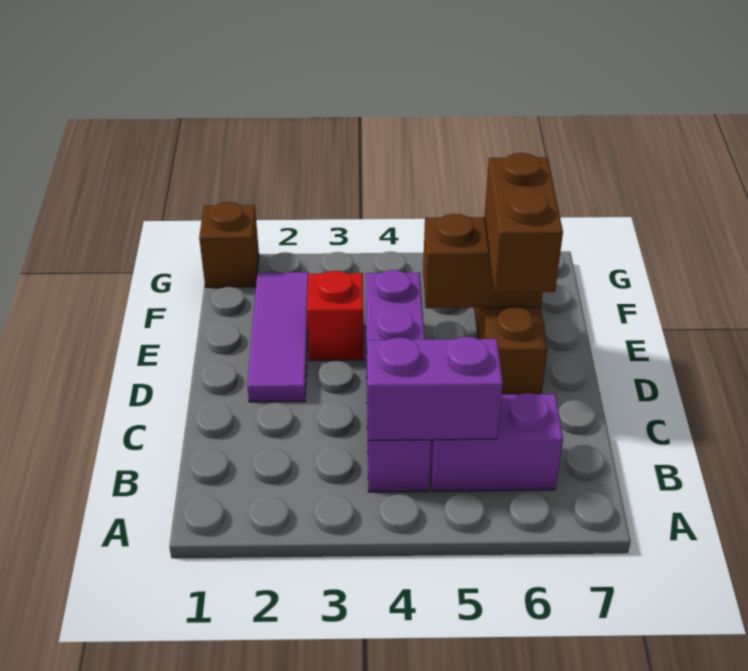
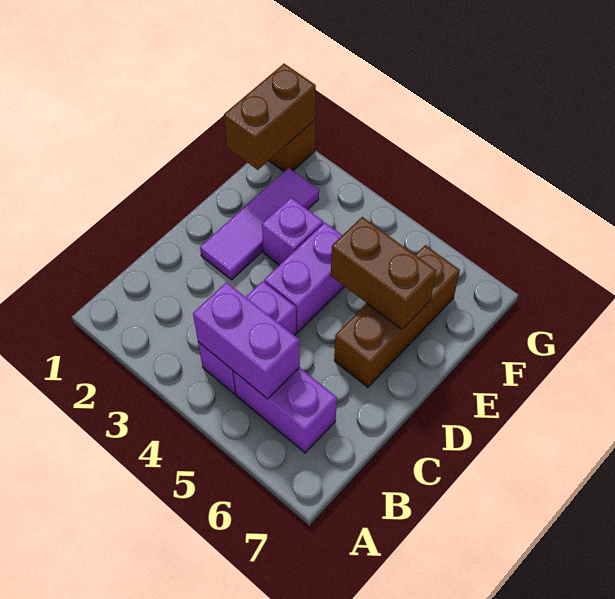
brown brick D6:E6 level 3 -> brown brick F1:G1 level 2
red brick E3 level 1 -> purple brick E3 level 1

